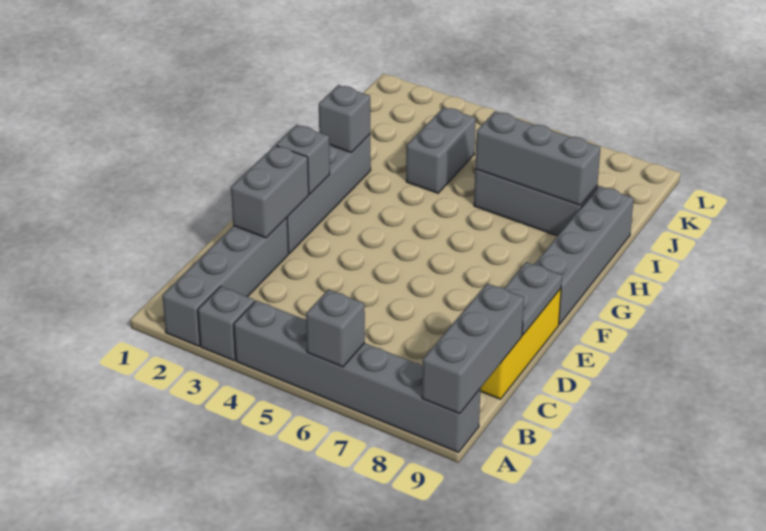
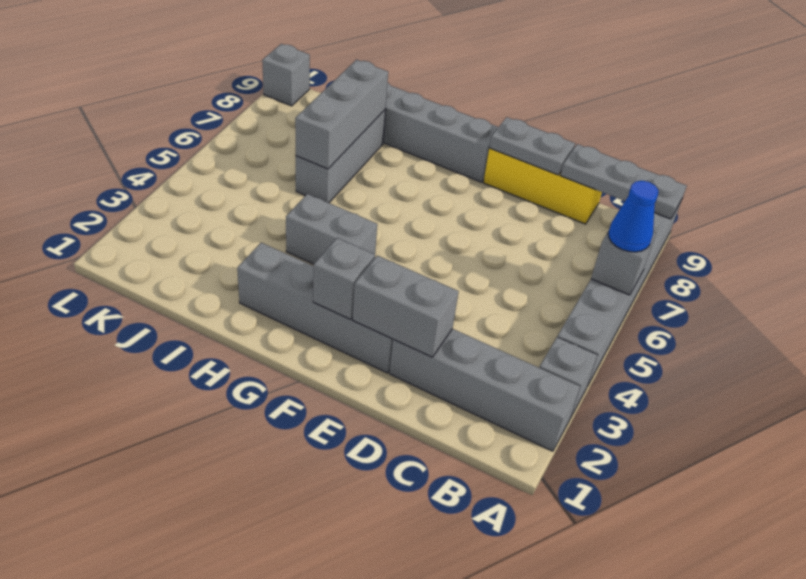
none -> blue cone A6 level 3
grey brick A9:C9 level 2 -> grey plate A9:C9 level 2
grey brick H2 level 2 -> grey brick L9 level 1
grey brick I4:J4 level 1 -> grey brick G4:H4 level 1

